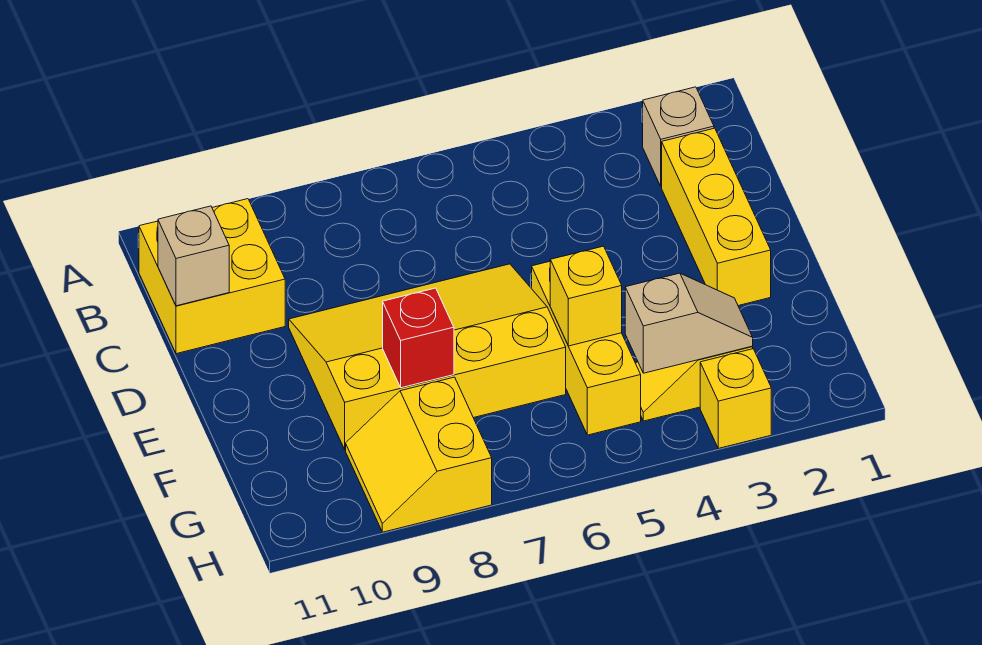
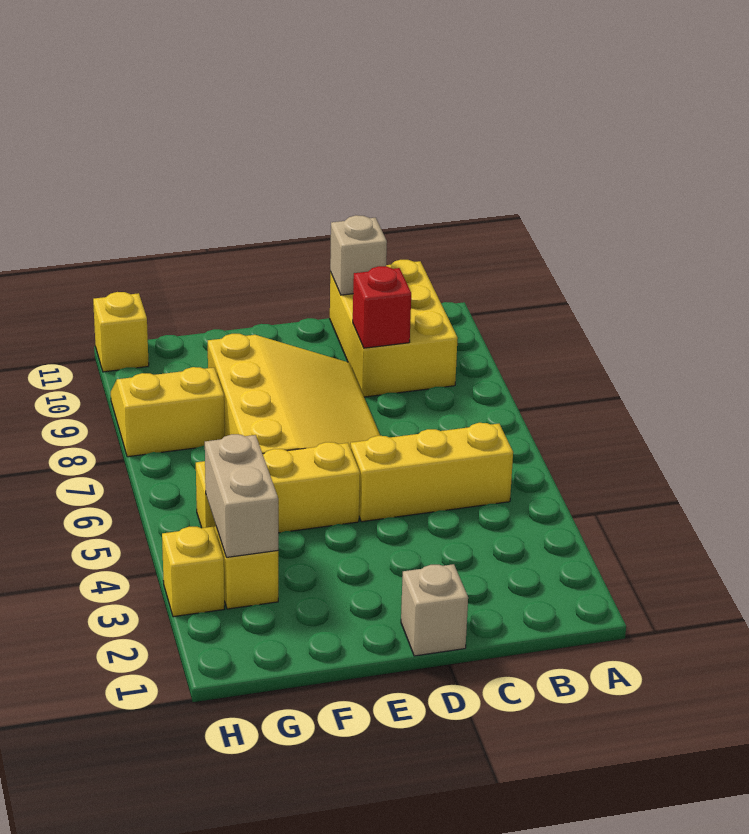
tan brick B2 level 1 -> tan brick D1 level 1
yellow brick B10:C11 level 1 -> yellow brick B9:C11 level 1
yellow brick C2:E2 level 1 -> yellow brick B5:D5 level 1
yellow brick F5 level 2 -> yellow brick H11 level 1
red brick F8 level 2 -> red brick C9 level 2
tan slope G3:G4 level 2 top 4 -> tan brick G3:G4 level 2

